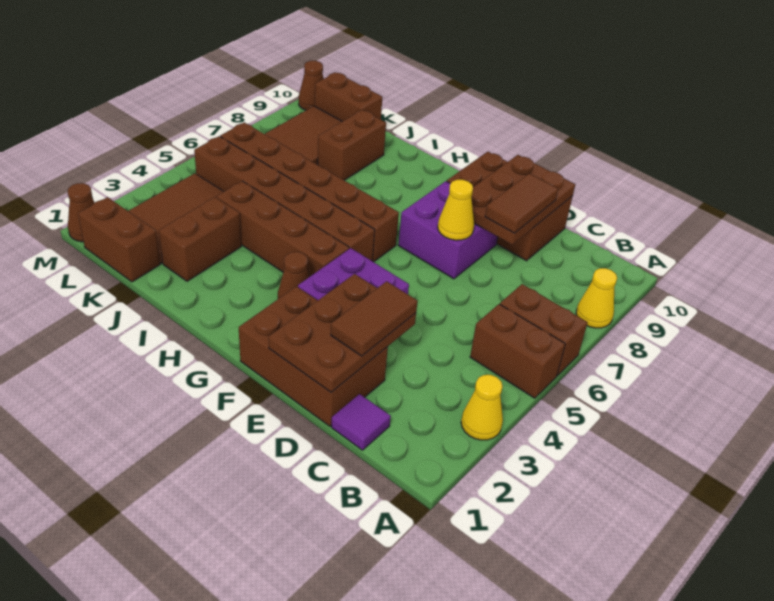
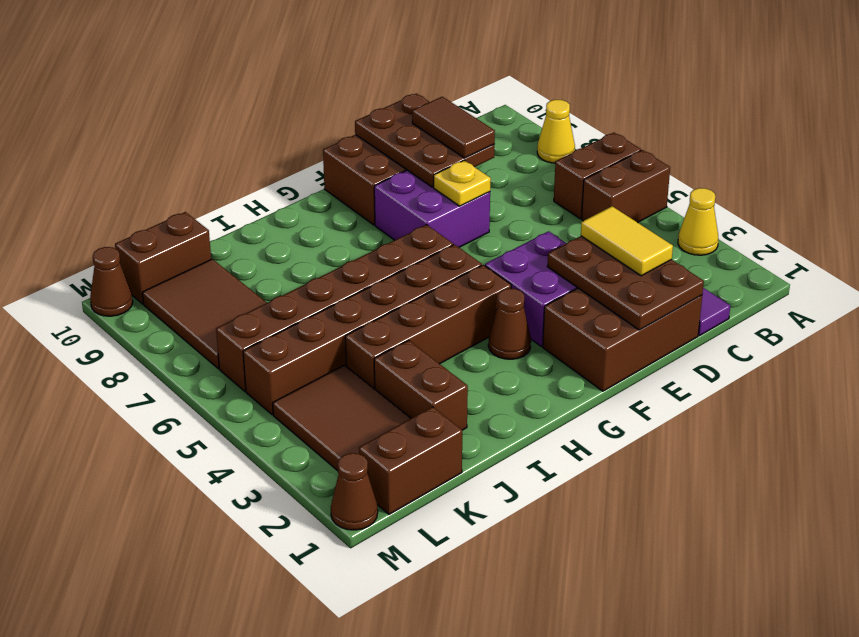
brown tile D2:D3 level 3 -> yellow tile D2:D3 level 3
yellow cone E7 level 2 -> yellow plate E7 level 2
brown brick J8:J9 level 1 -> none

